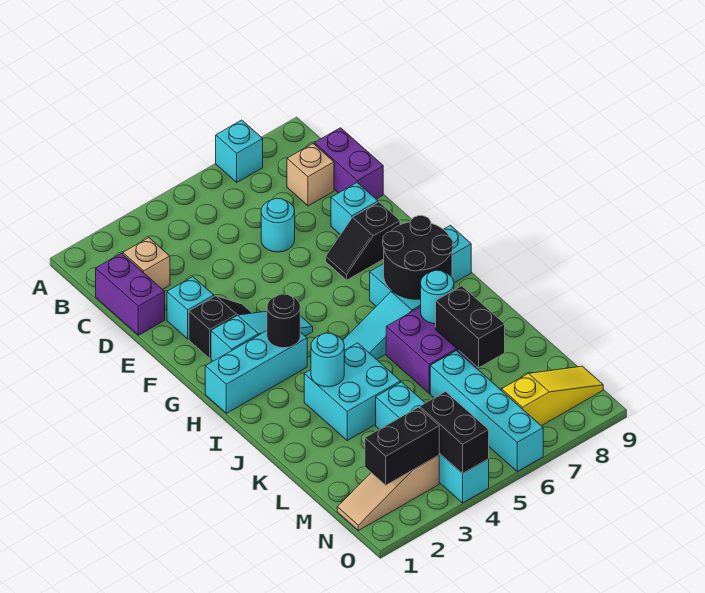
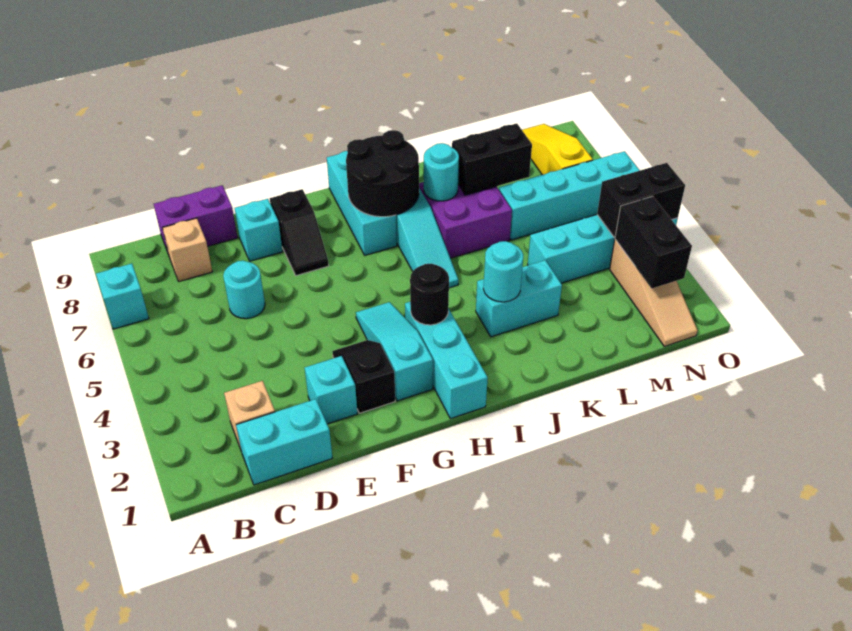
purple brick C1:D1 level 1 -> cyan brick C1:D1 level 1
cyan brick J3:K4 level 1 -> cyan brick J3:K3 level 1

